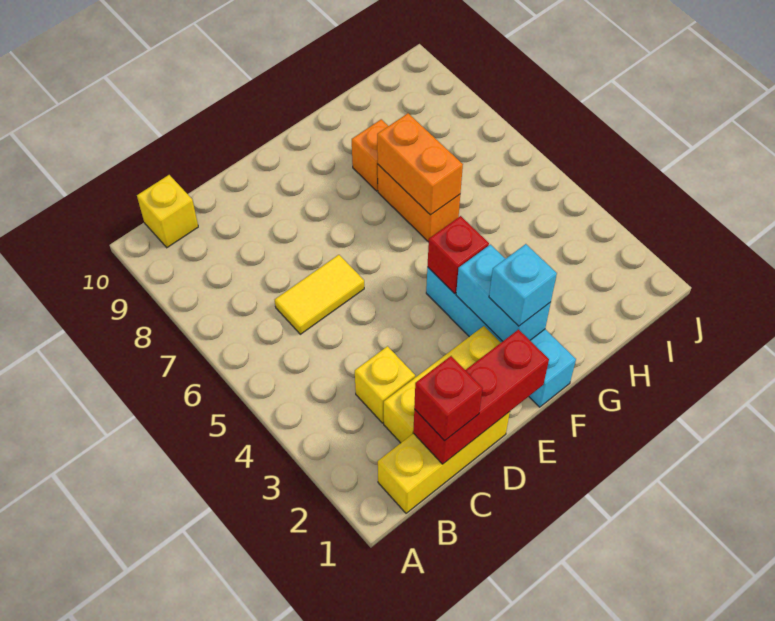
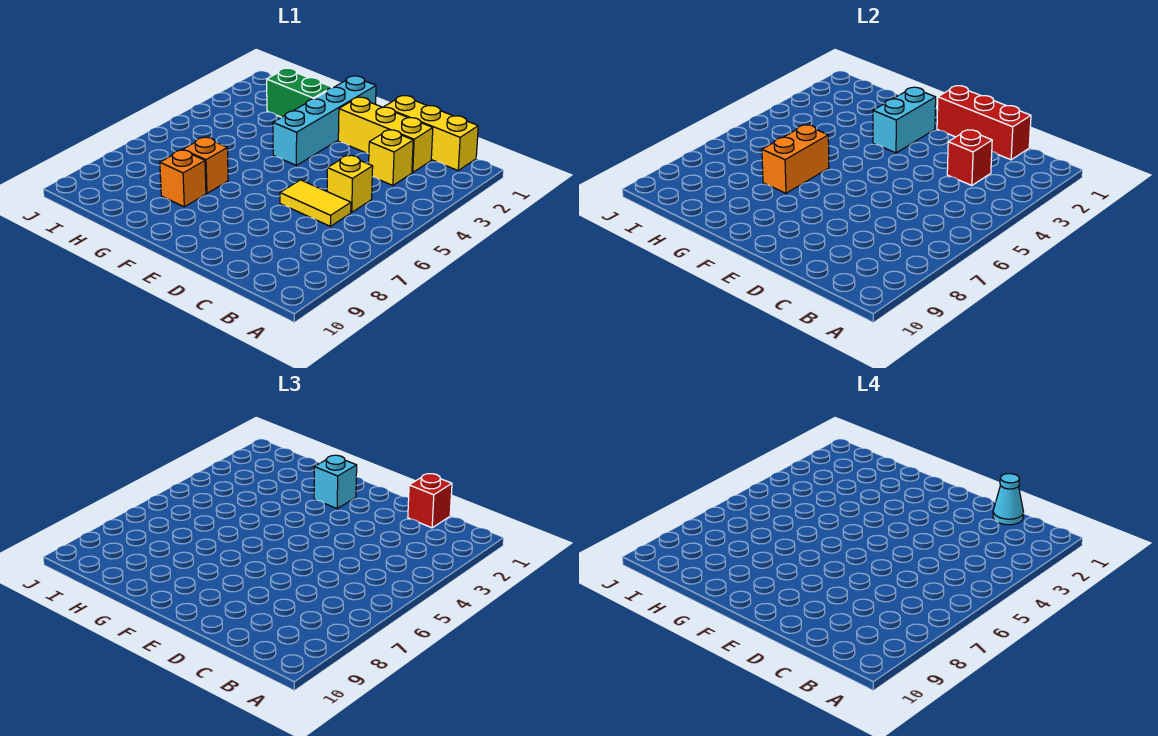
yellow brick B10 level 1 -> yellow brick C5 level 1
none -> cyan cone C1 level 4
red brick F4 level 2 -> red brick C3 level 2
none -> green brick G2:H2 level 1
orange brick G6:G7 level 1 -> orange brick G7 level 1

